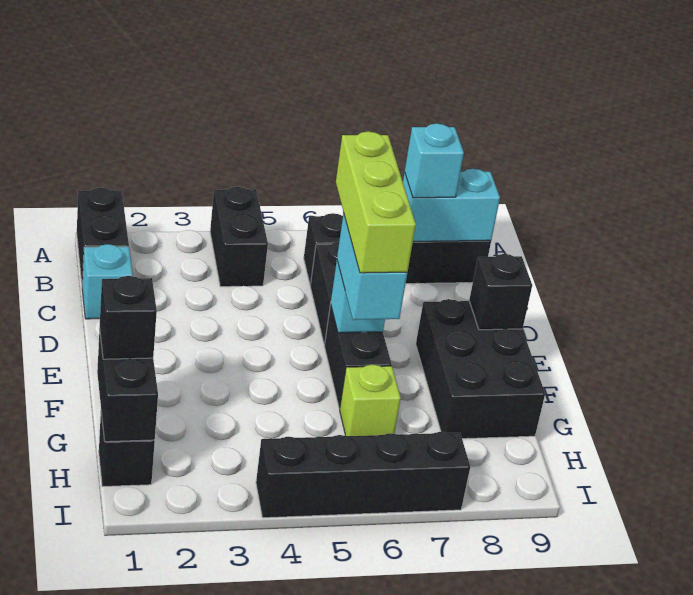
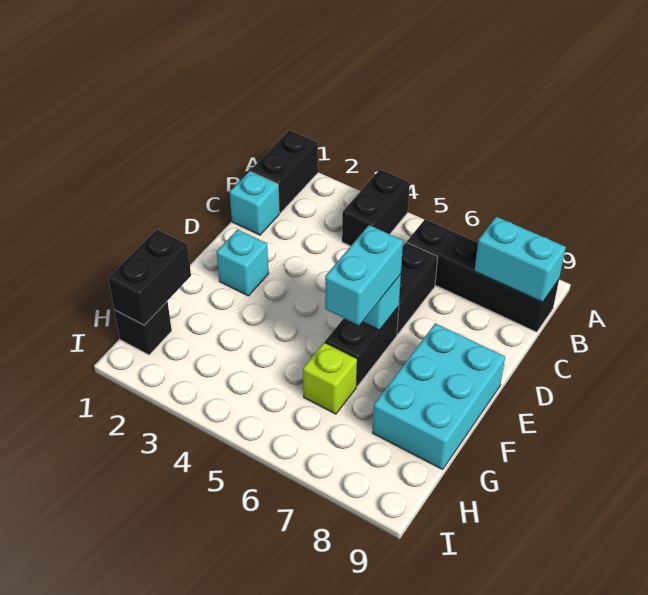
cyan brick B8 level 3 -> cyan brick E2 level 1
lime brick D6:F6 level 4 -> none
black brick E8:G9 level 1 -> cyan brick E8:G9 level 1
black brick E9 level 2 -> none
black brick G1 level 3 -> none
black brick I4:I7 level 1 -> none

